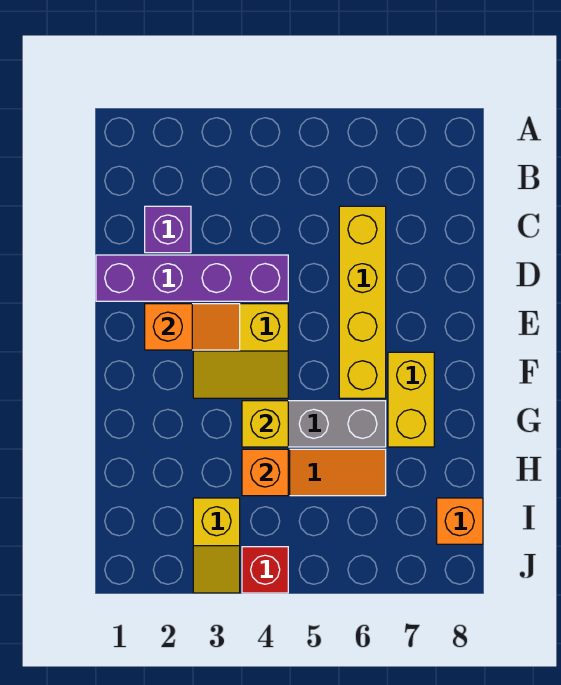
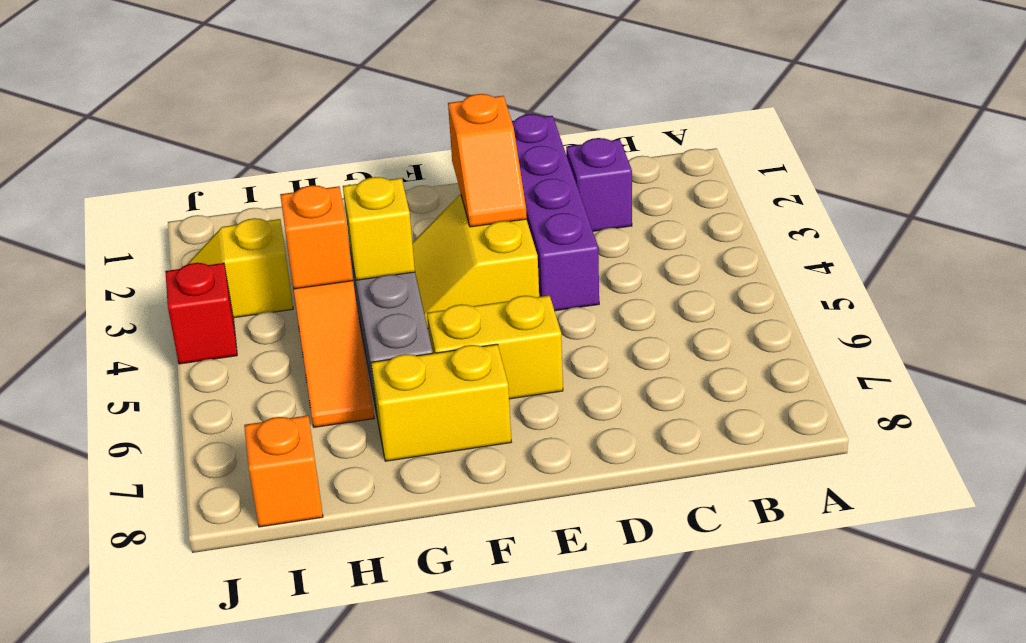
yellow brick C6:F6 level 1 -> yellow brick E6:F6 level 1

